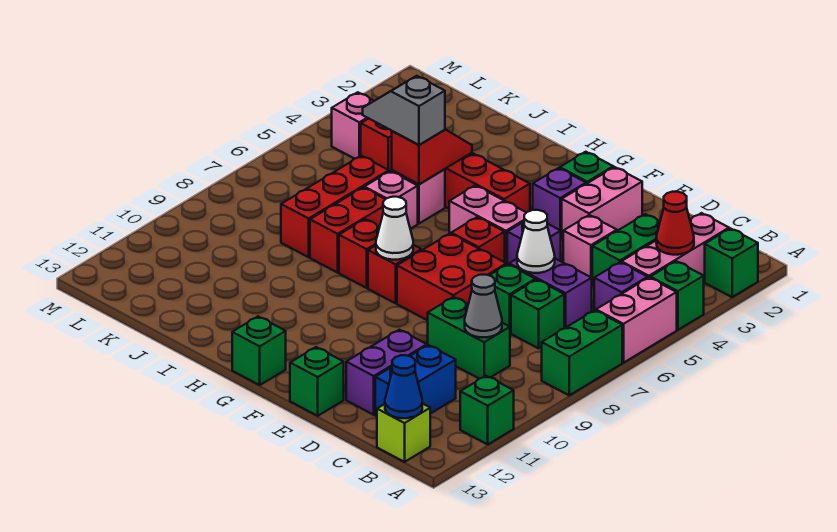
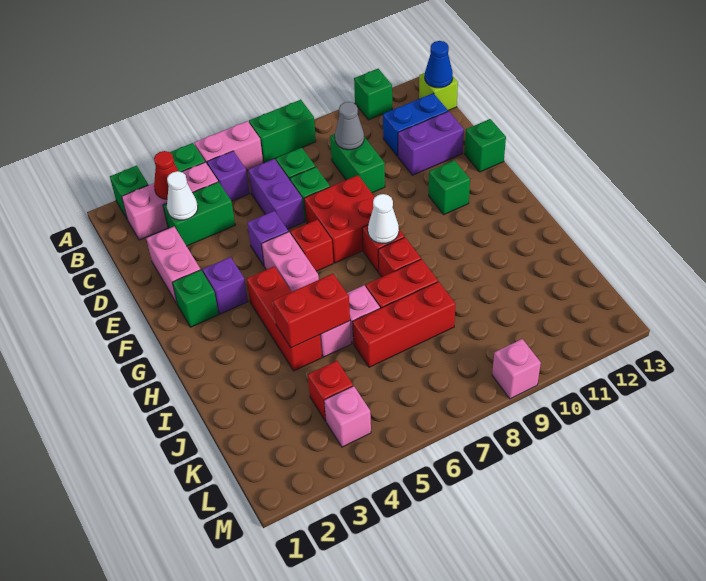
pink brick D4 level 1 -> pink brick M9 level 1
white cone D6 level 2 -> white cone C3 level 2
pink brick E2:E3 level 1 -> pink brick D2:E2 level 1
green brick G13 level 1 -> green brick F11 level 1
red slope I4:I5 level 2 top 5 -> red brick I4:I5 level 2
grey slope I5:J5 level 3 top I -> none

